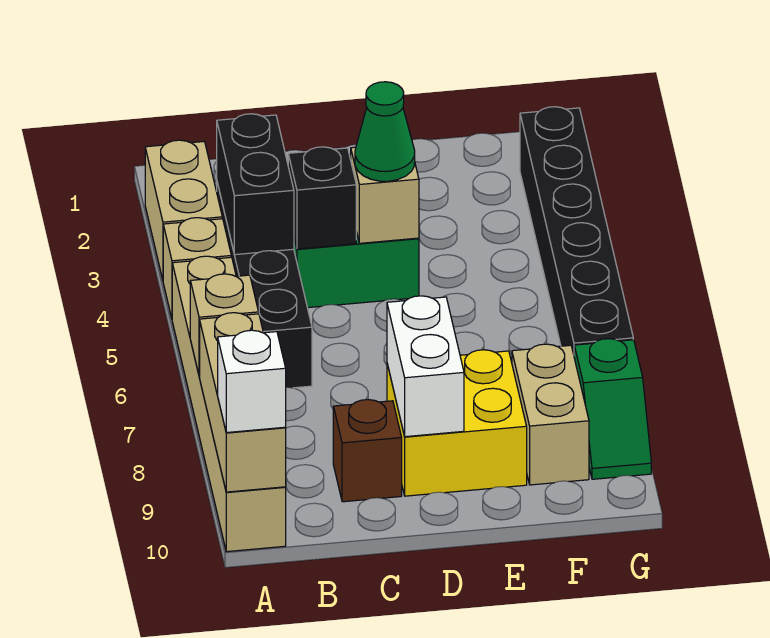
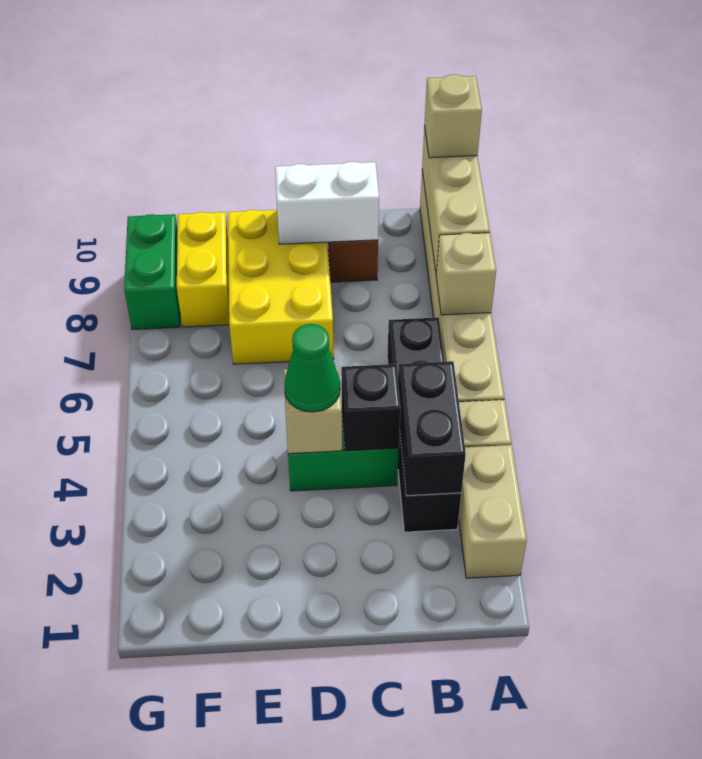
white brick A10 level 3 -> tan brick A10 level 3
yellow brick D8:E9 level 1 -> yellow brick D7:E9 level 1
white brick D8:D9 level 2 -> white brick C9:D9 level 2
tan brick F8:F9 level 1 -> yellow brick F8:F9 level 1
black brick G2:G7 level 1 -> none
green slope G8:G9 level 1 top 8 -> green brick G8:G9 level 1

